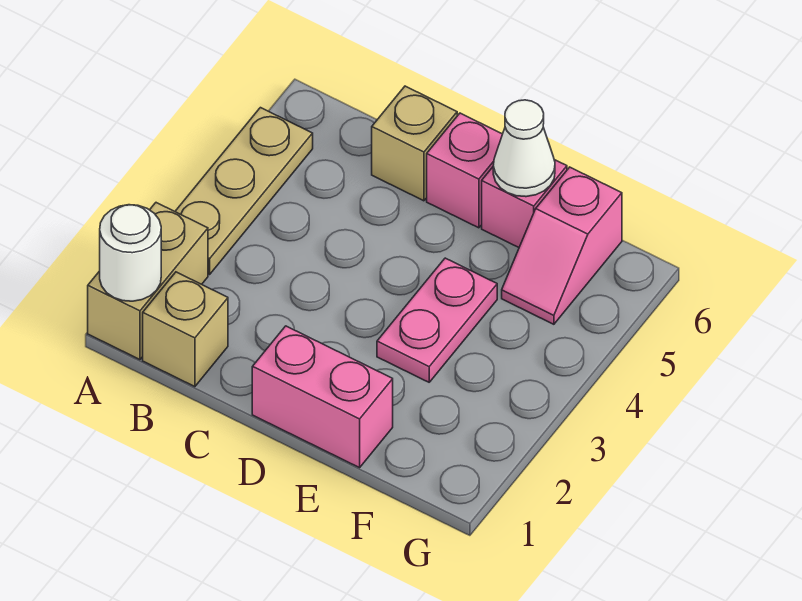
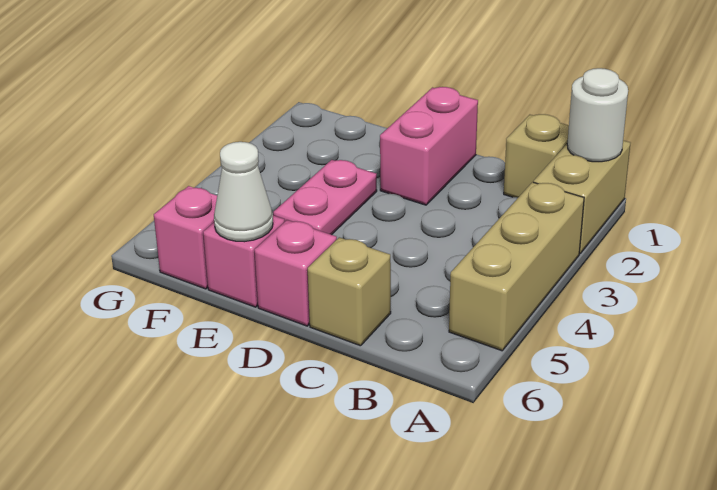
tan plate A3:A5 level 1 -> tan brick A3:A5 level 1
pink brick D1:E1 level 1 -> pink brick D1:D2 level 1

